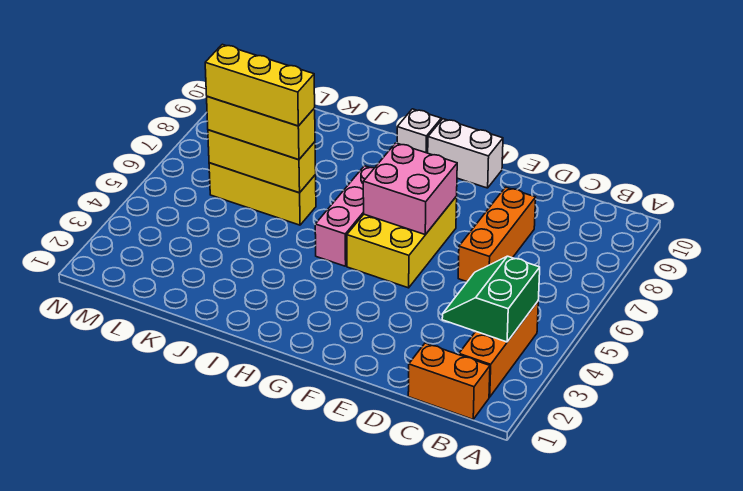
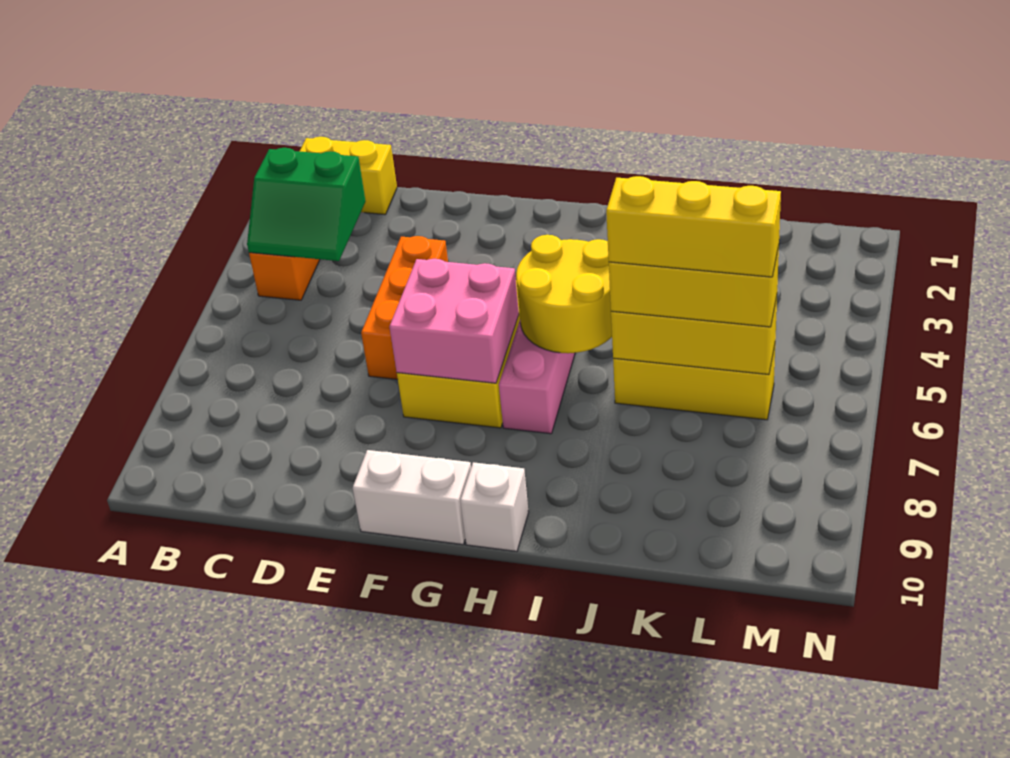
orange brick B1:C1 level 1 -> yellow brick B1:C1 level 1
green slope B3:C4 level 2 top B -> green slope B3:C4 level 2 top 3
orange brick D6:D8 level 1 -> orange brick E4:E6 level 1
none -> yellow round brick H5:I6 level 2

